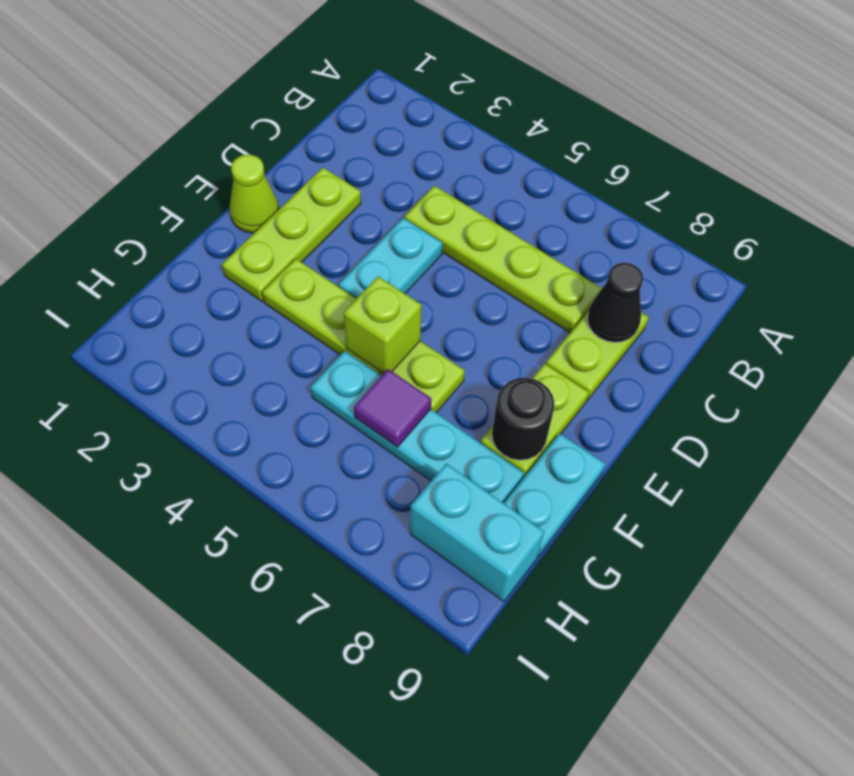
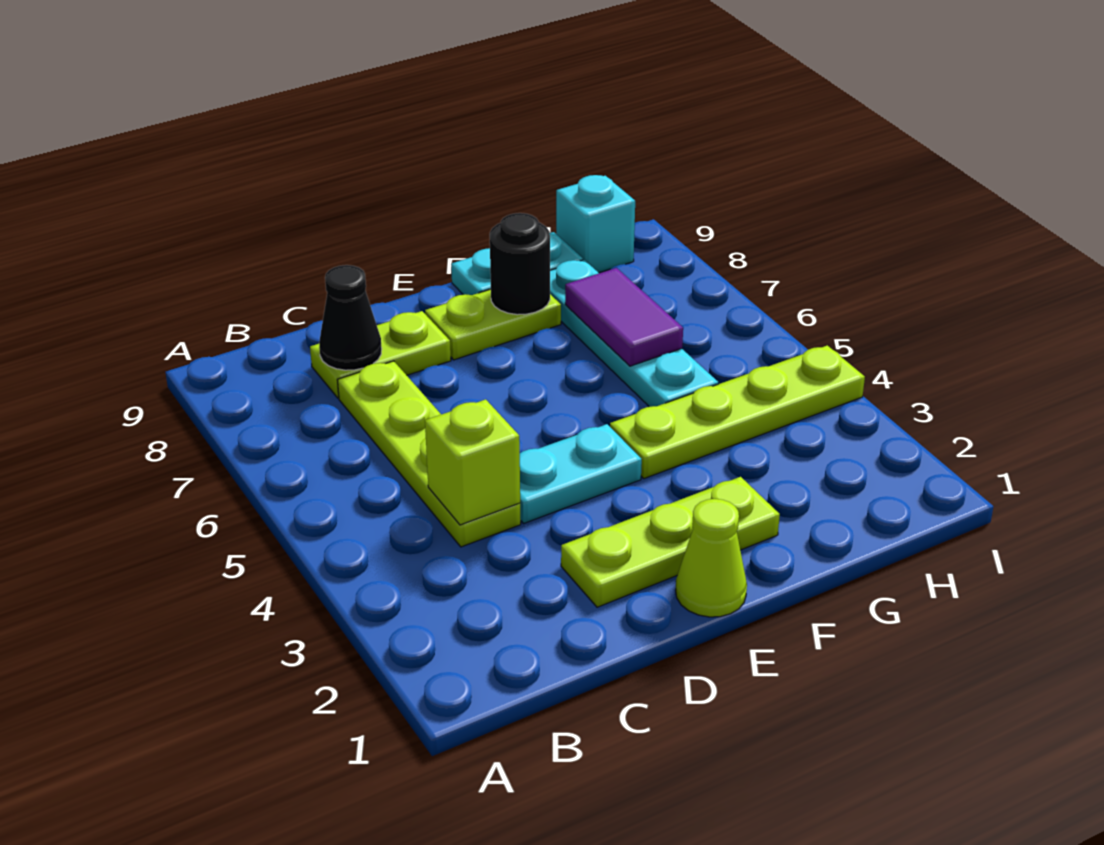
lime plate F3:F6 level 1 -> lime plate F4:I4 level 1
lime brick F5 level 2 -> lime brick C4 level 2
purple tile G6 level 2 -> purple tile G6:G7 level 2
cyan brick H8:H9 level 1 -> cyan brick H9 level 1

